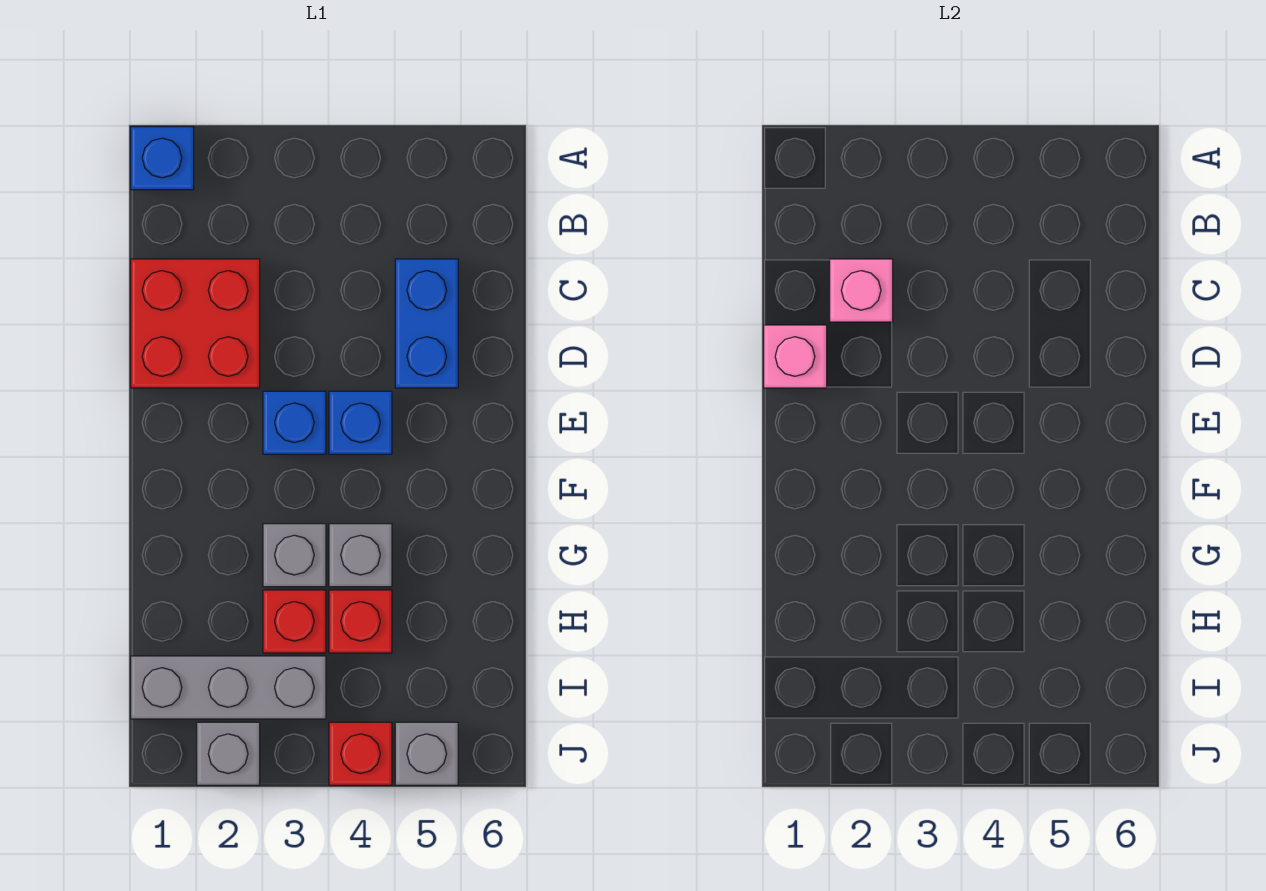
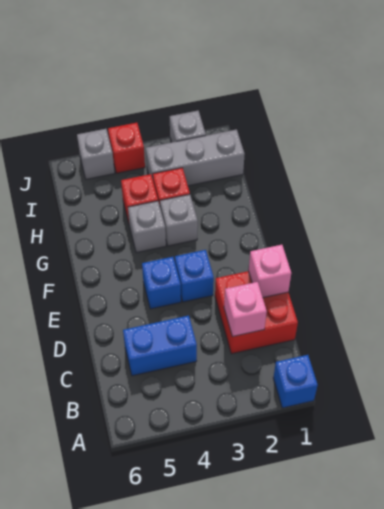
blue brick C5:D5 level 1 -> blue brick C4:C5 level 1

